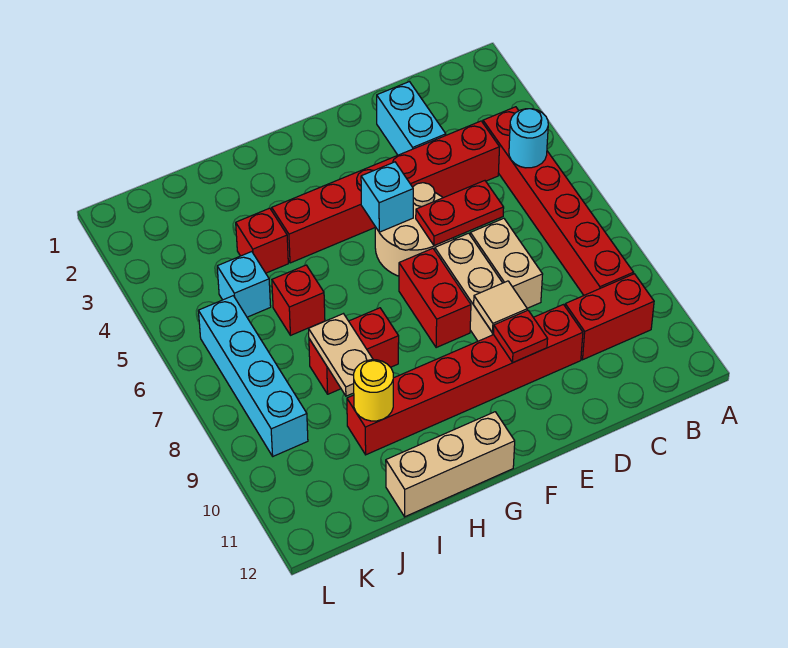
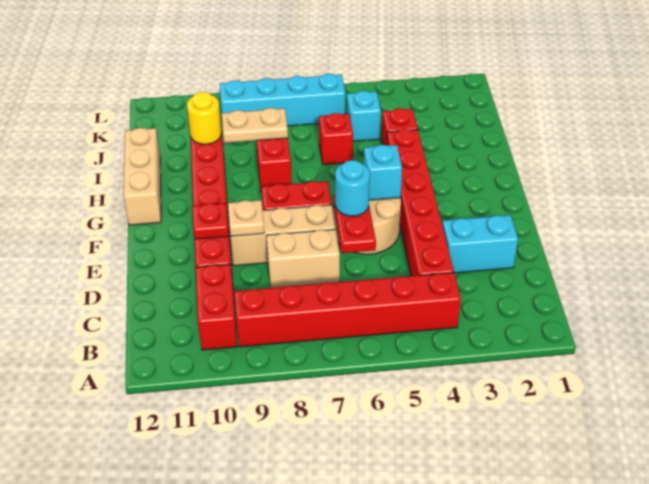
cyan round brick B5 level 2 -> cyan round brick E6 level 3
tan tile E9 level 2 -> tan plate E9 level 2

